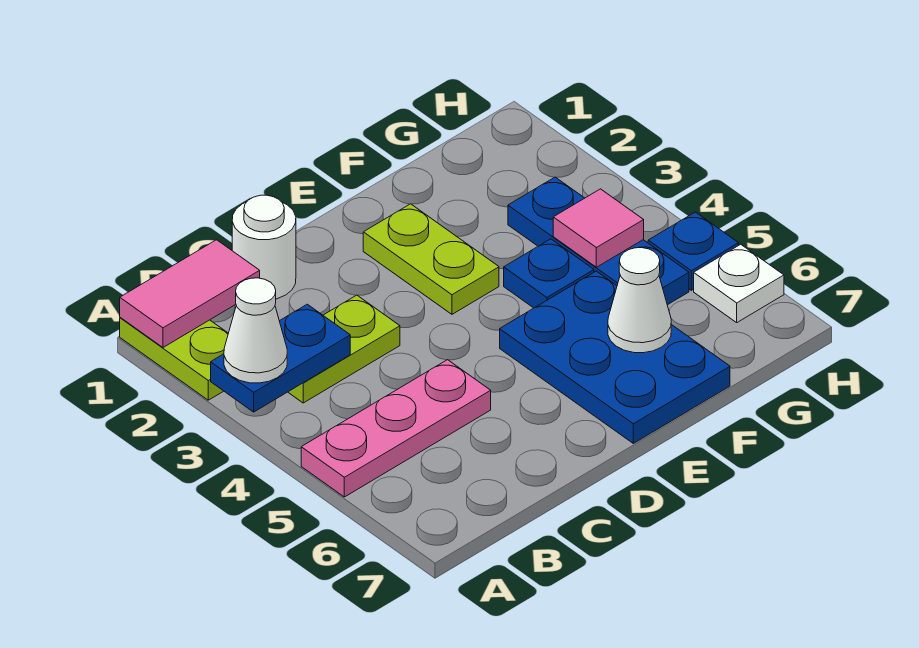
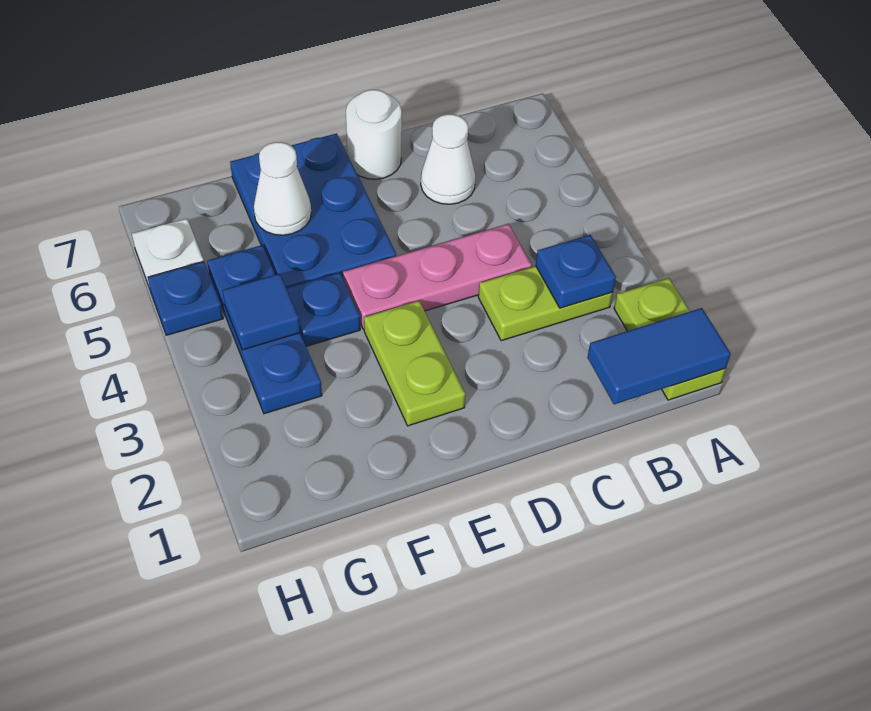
pink tile A1:B1 level 2 -> blue tile A1:B1 level 2
blue plate A3:B3 level 2 -> blue plate B3 level 2
white cone A3 level 3 -> white cone C6 level 1
pink plate A5:C5 level 1 -> pink plate C4:E4 level 1
white round brick C1 level 1 -> white round brick D7 level 1
pink tile G4 level 2 -> blue tile G4 level 2

